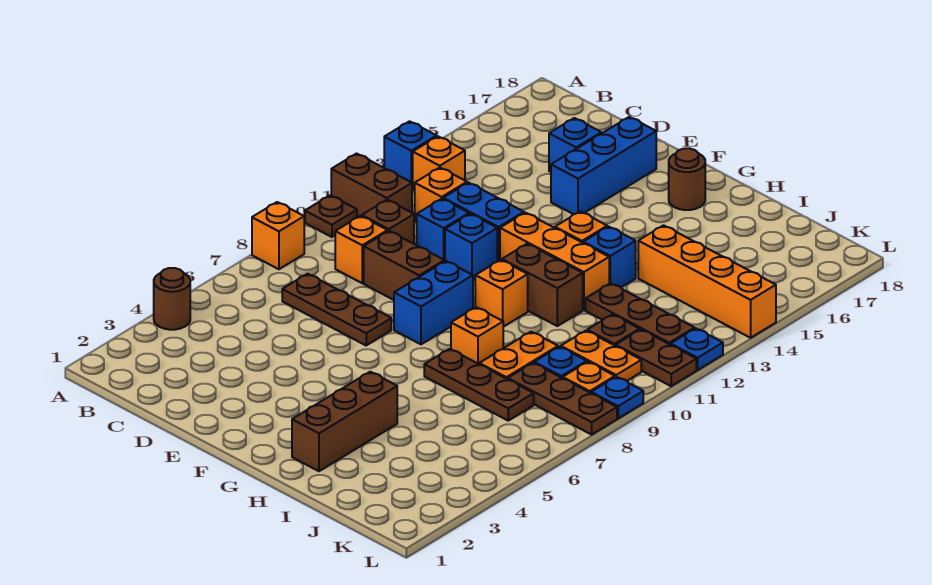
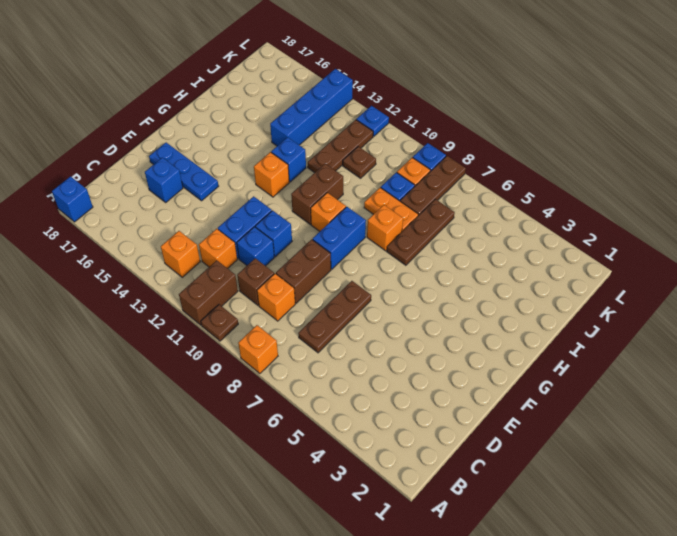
brown round brick A4 level 1 -> none
blue brick A13 level 1 -> blue brick A18 level 1
blue brick E15:E17 level 1 -> blue plate E15:E17 level 1
blue brick F8:F9 level 1 -> blue brick F9:G9 level 1
orange brick F12:H12 level 1 -> none
brown round brick G17 level 1 -> none
brown brick H2:H4 level 1 -> none
orange brick I14:L14 level 1 -> blue brick I14:L14 level 1
orange plate J10:K10 level 1 -> none
brown plate K11:L11 level 1 -> none

